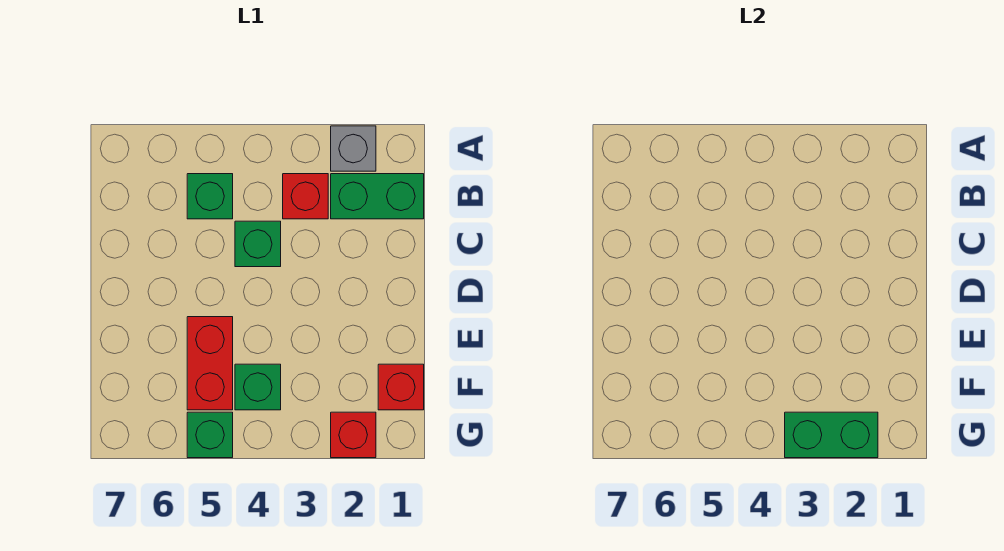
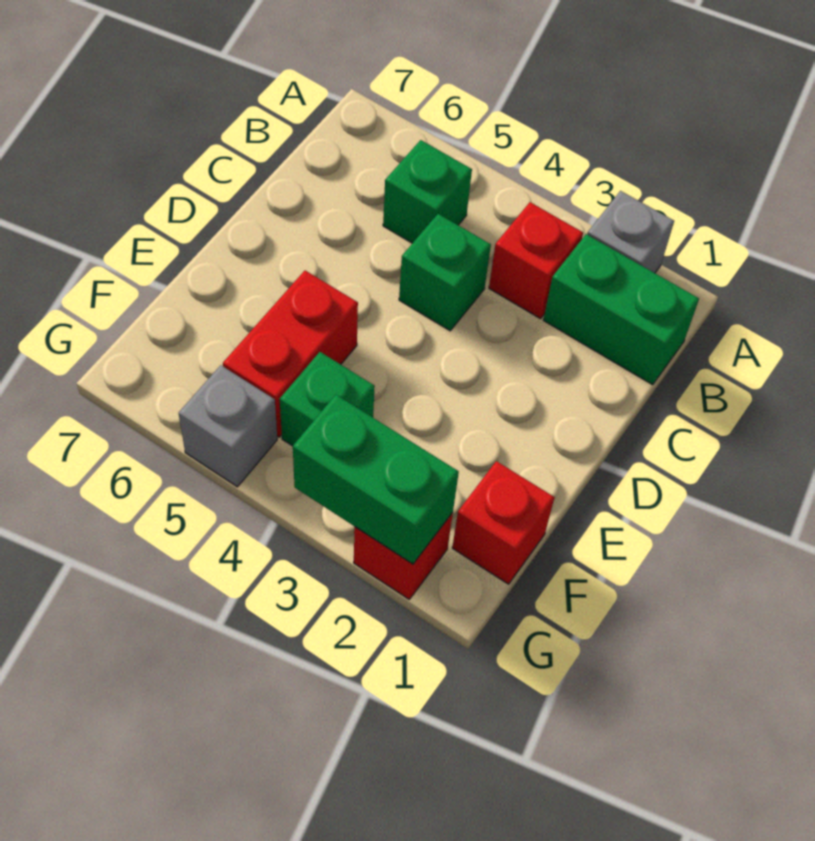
green brick G5 level 1 -> grey brick G5 level 1

